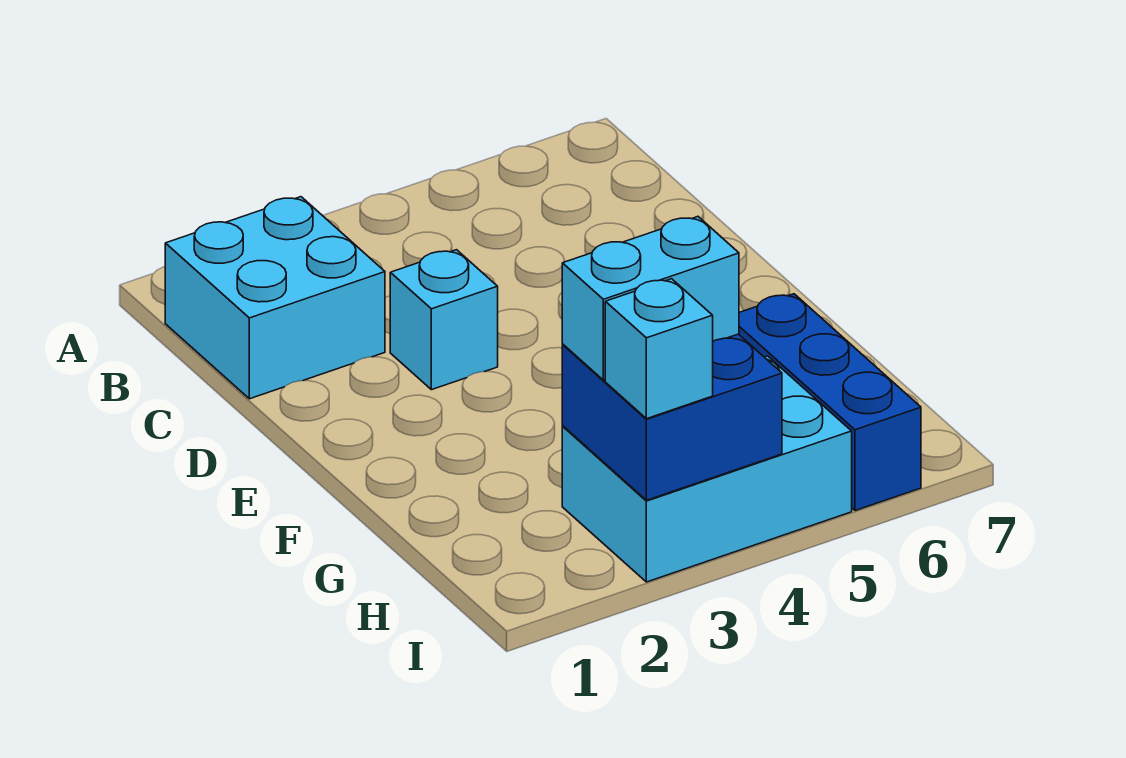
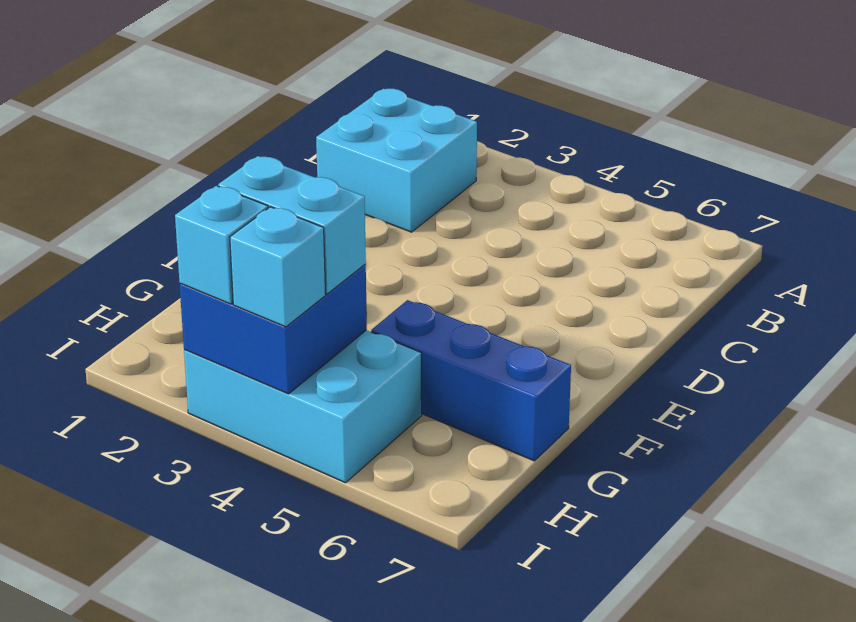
cyan brick D3 level 1 -> cyan brick I4 level 3
blue brick G6:I6 level 1 -> blue brick G5:G7 level 1

